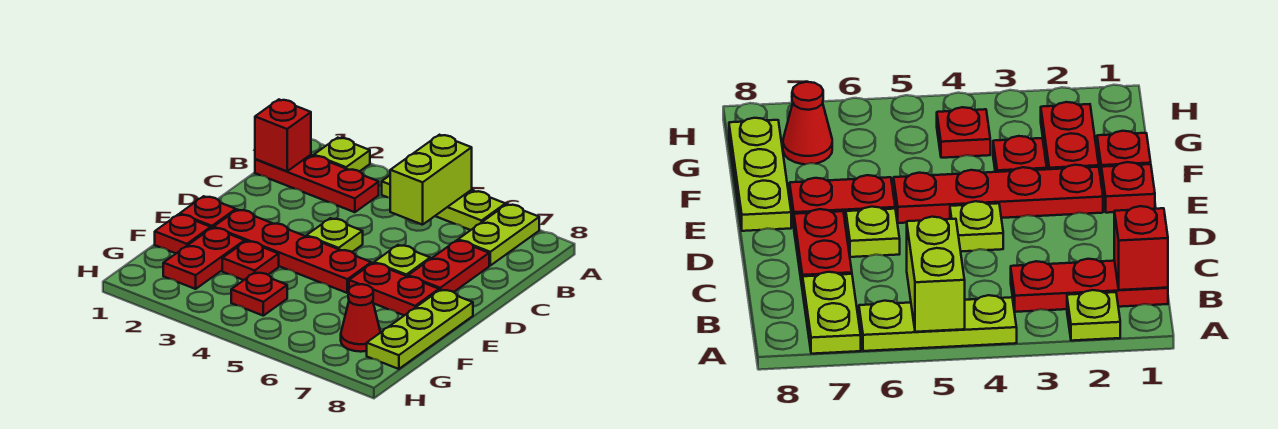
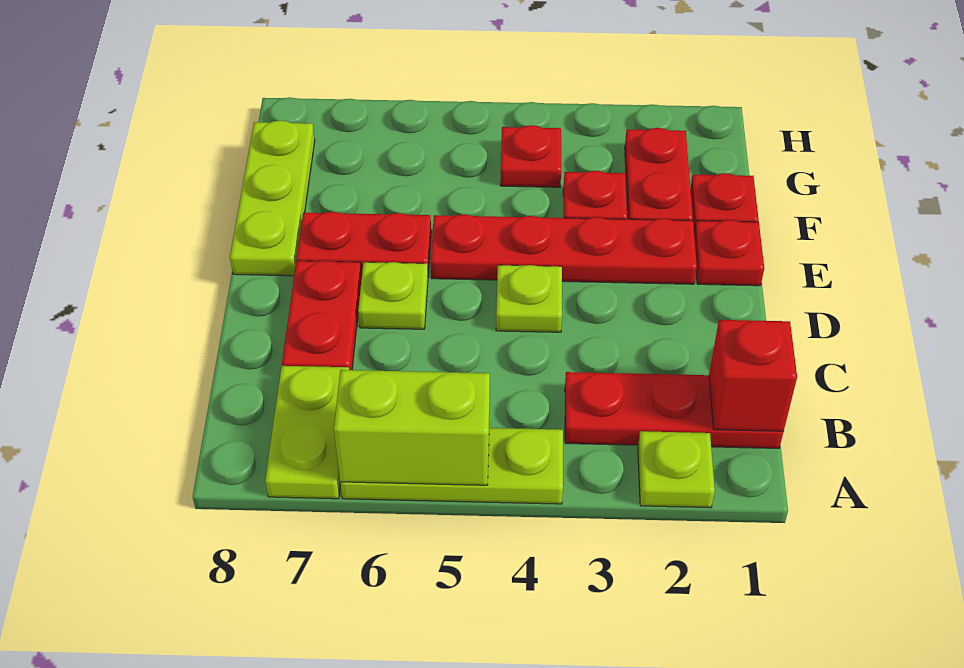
lime brick A5:B5 level 2 -> lime brick A5:A6 level 2
red cone G7 level 1 -> none

